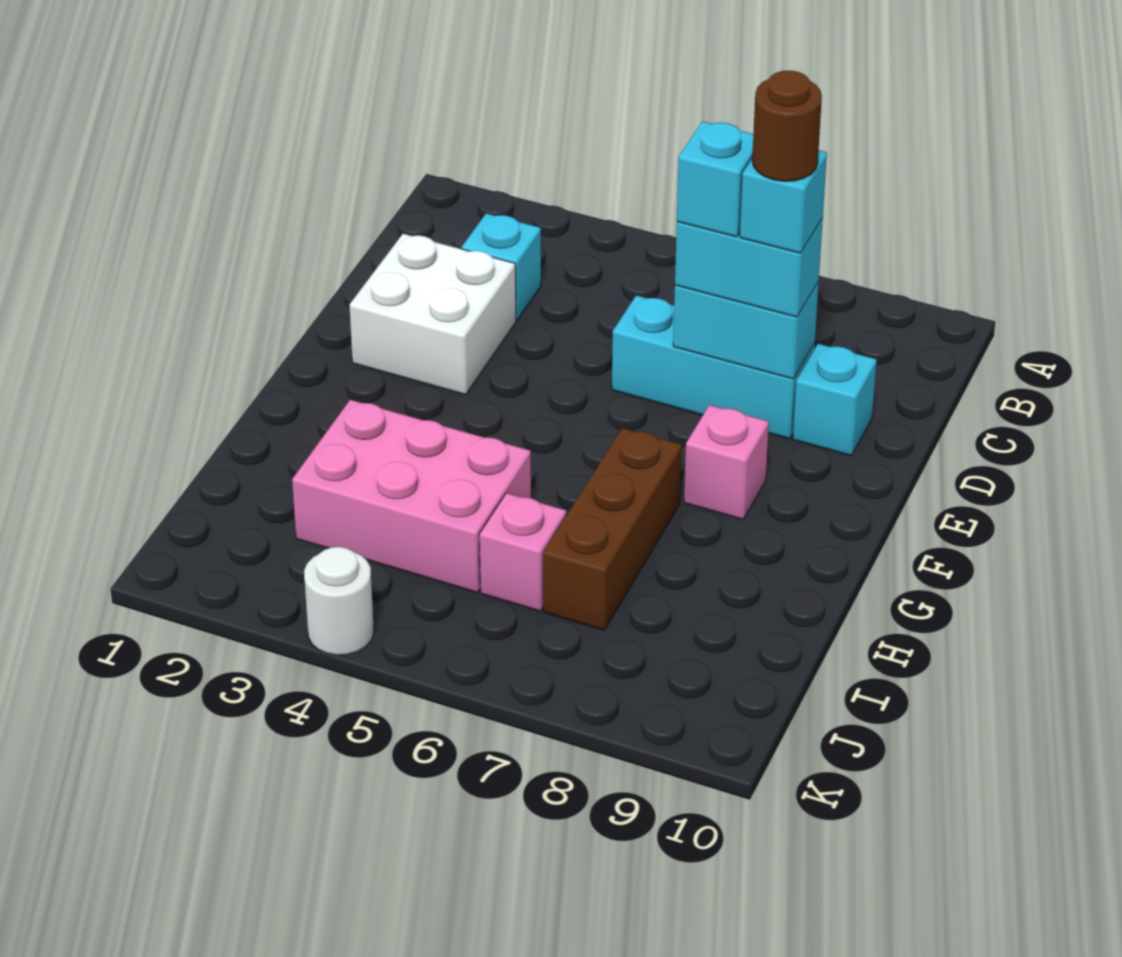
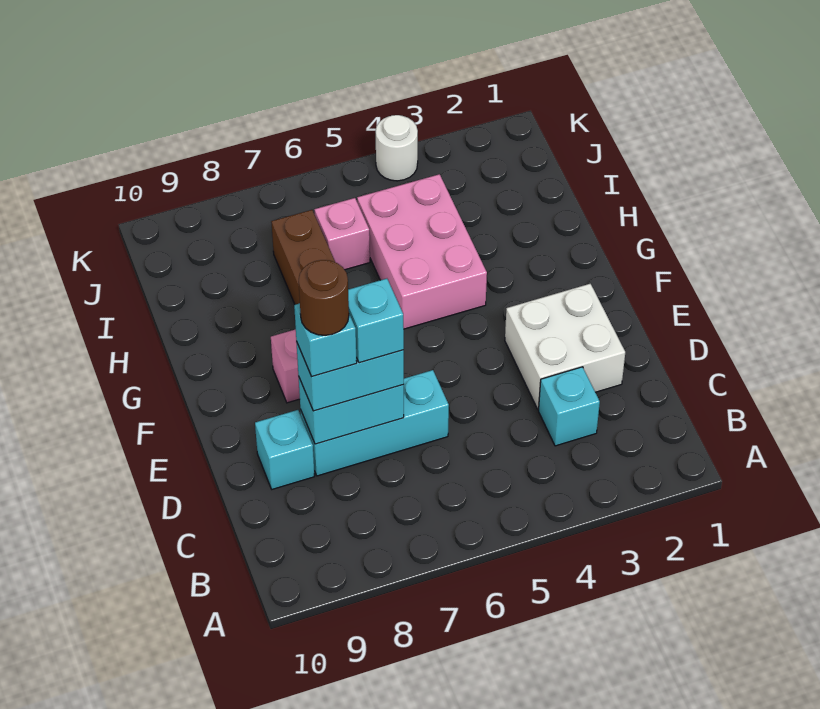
pink brick H3:I5 level 1 -> pink brick G4:I5 level 1

